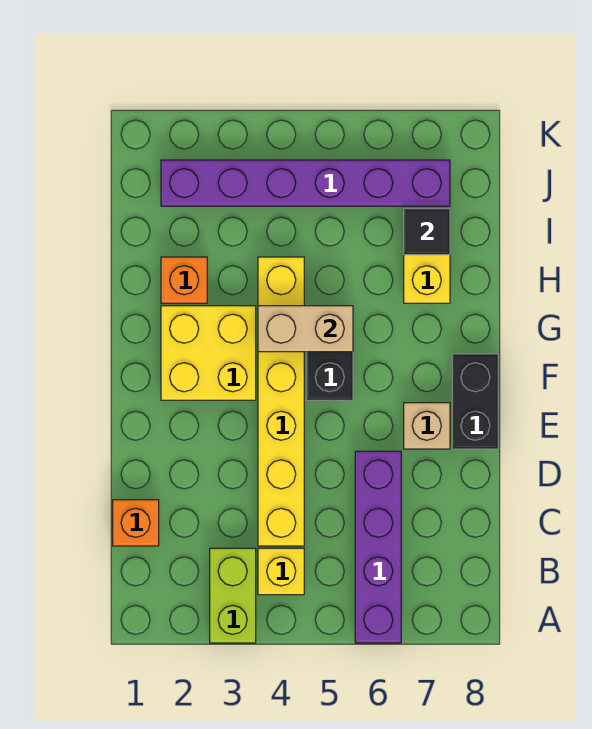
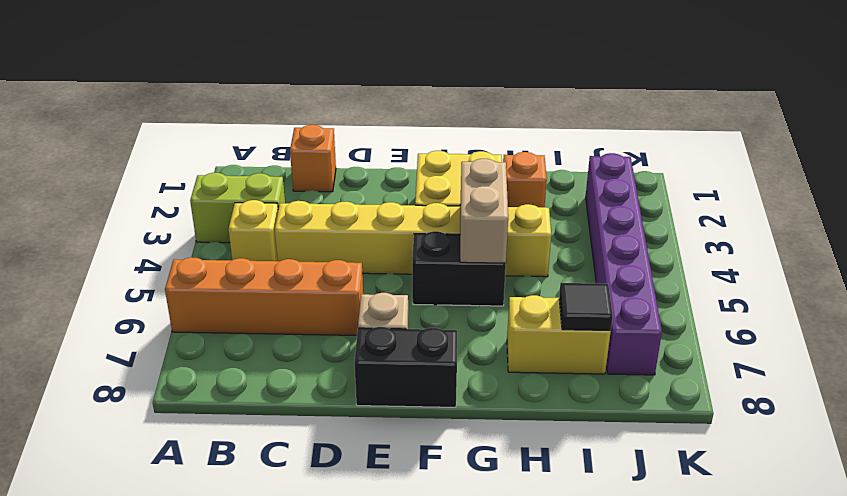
purple brick A6:D6 level 1 -> orange brick A6:D6 level 1

